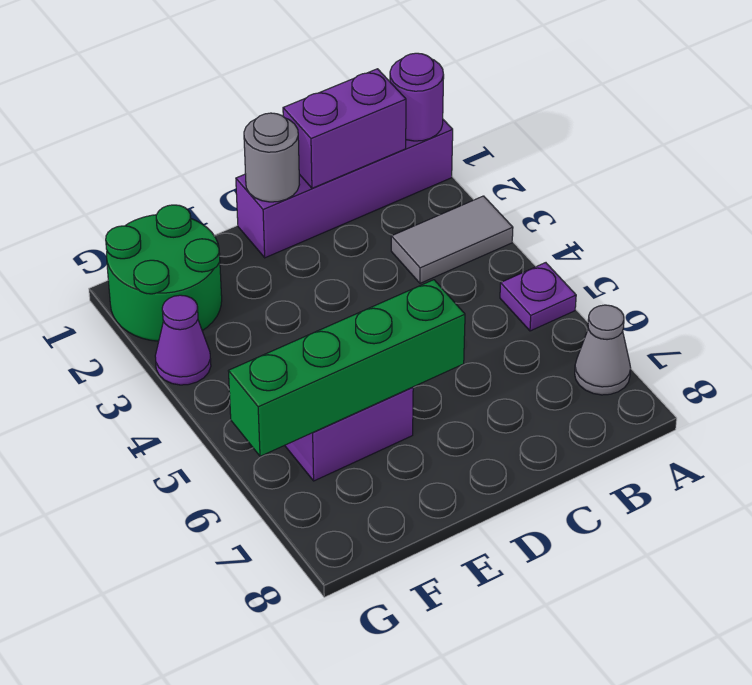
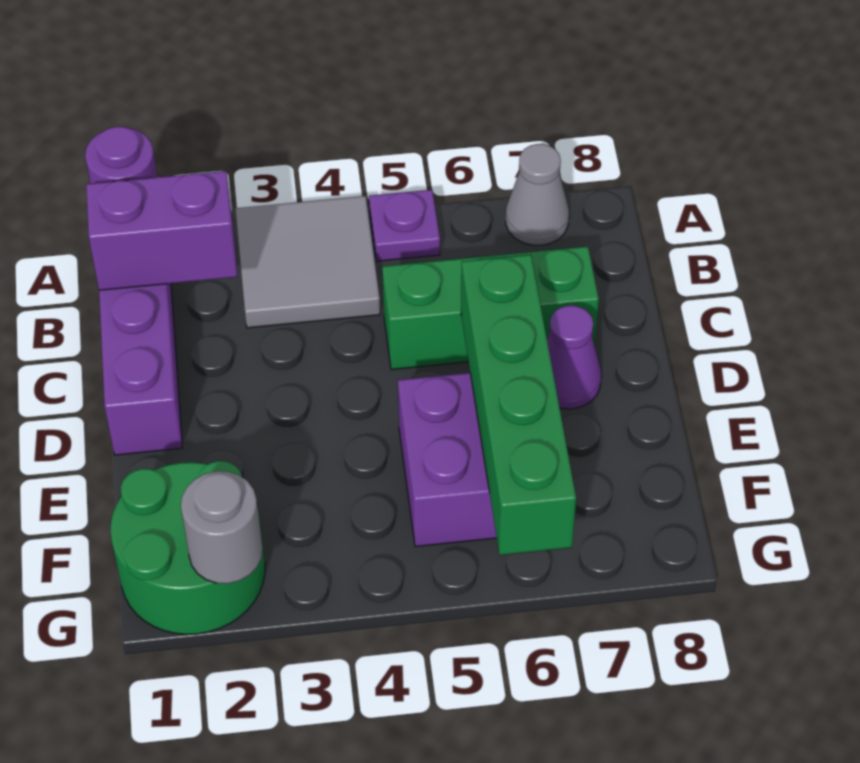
grey tile A3:B3 level 1 -> grey tile A3:B4 level 1
purple brick B1:C1 level 2 -> purple brick B1:B2 level 2
none -> green brick C5:C7 level 1
grey round brick D1 level 2 -> grey round brick G2 level 2
purple cone G3 level 1 -> purple cone D7 level 1

